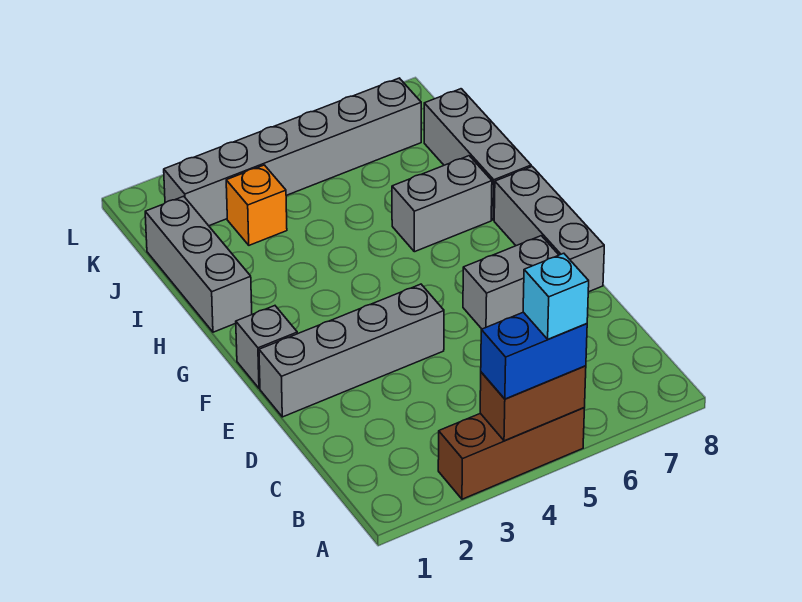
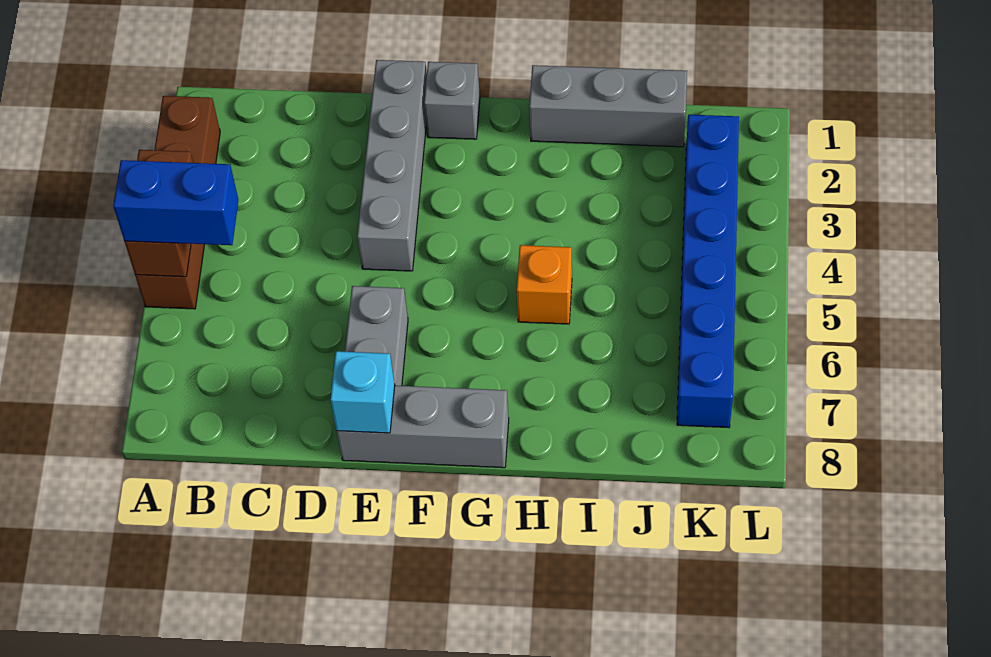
brown brick A3:A5 level 1 -> brown brick A2:A5 level 1
blue brick A4:A5 level 3 -> blue brick A5:B5 level 3
cyan brick A5 level 4 -> cyan brick E8 level 2
grey brick H6:H7 level 1 -> none
grey brick H8:J8 level 1 -> none
orange brick J3 level 1 -> orange brick H5 level 1
grey brick K2:K7 level 1 -> blue brick K2:K7 level 1

